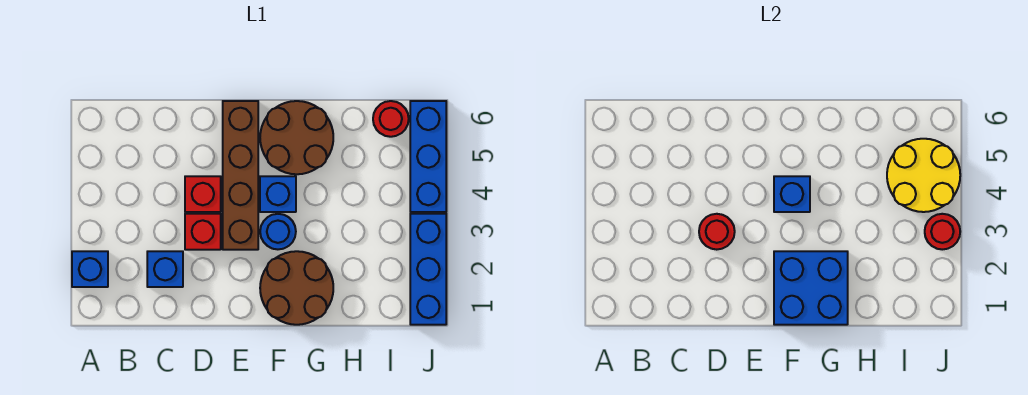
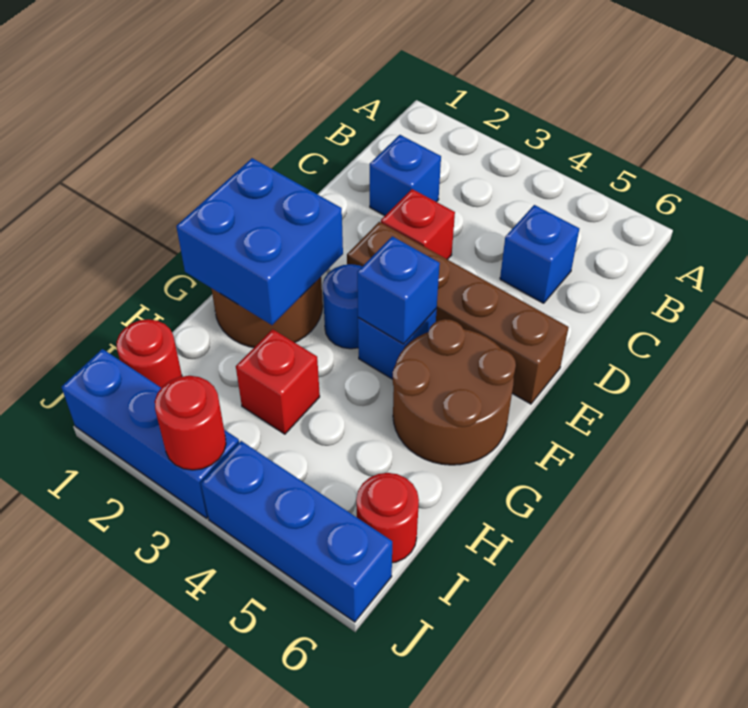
blue brick A2 level 1 -> blue brick C5 level 1
red round brick D3 level 2 -> red round brick I1 level 1
red brick D4 level 1 -> red brick H3 level 1
yellow round brick I4:J5 level 2 -> none

